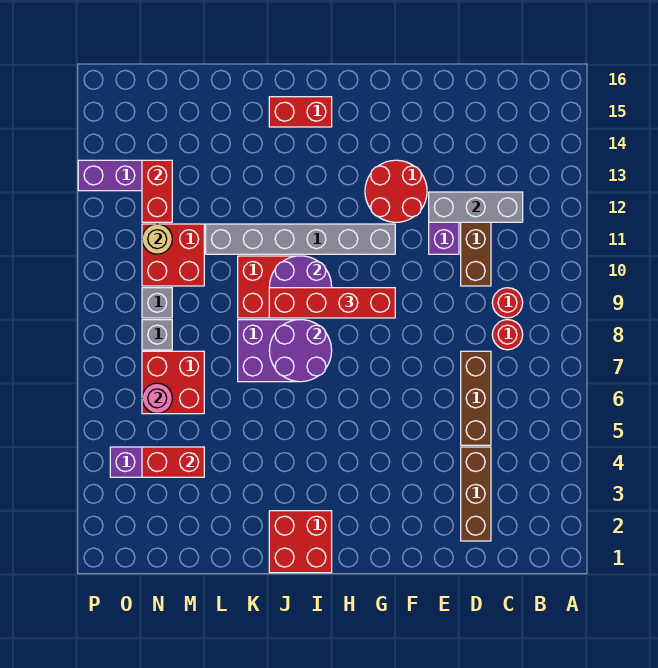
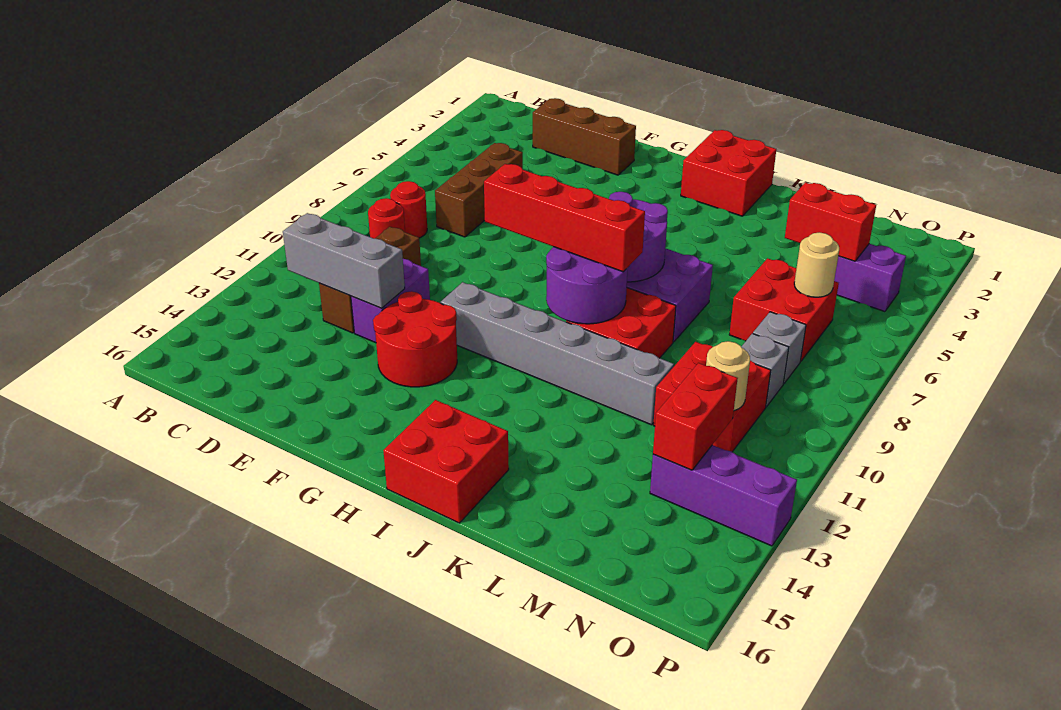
brown brick D2:D4 level 1 -> brown brick D2:F2 level 1
red brick I15:J15 level 1 -> red brick I15:J16 level 1
pink round brick N6 level 2 -> tan round brick N6 level 2

